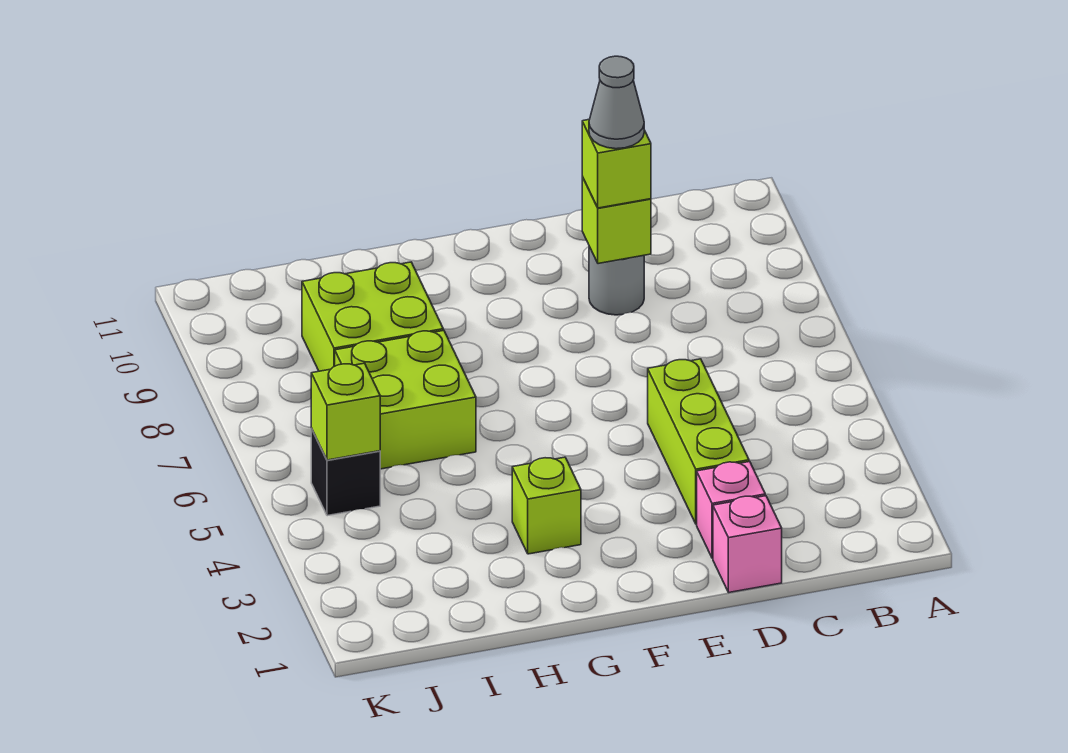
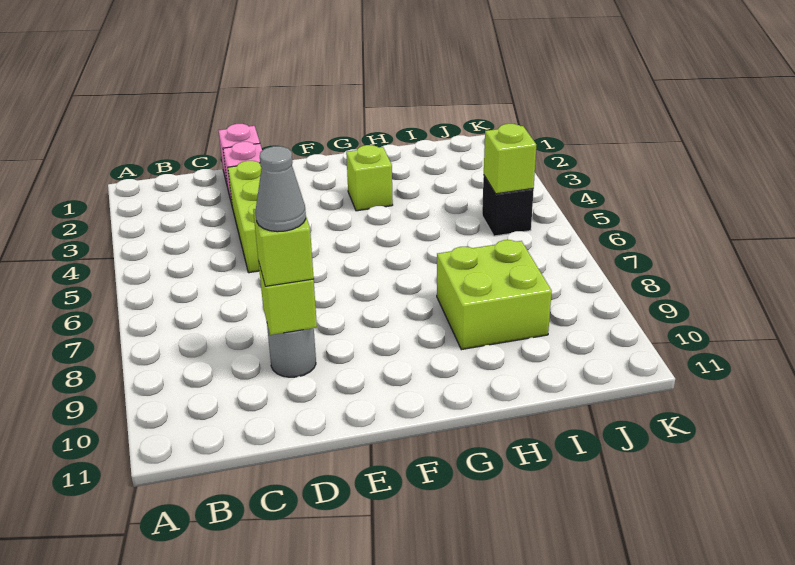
lime brick H6:I7 level 1 -> none

